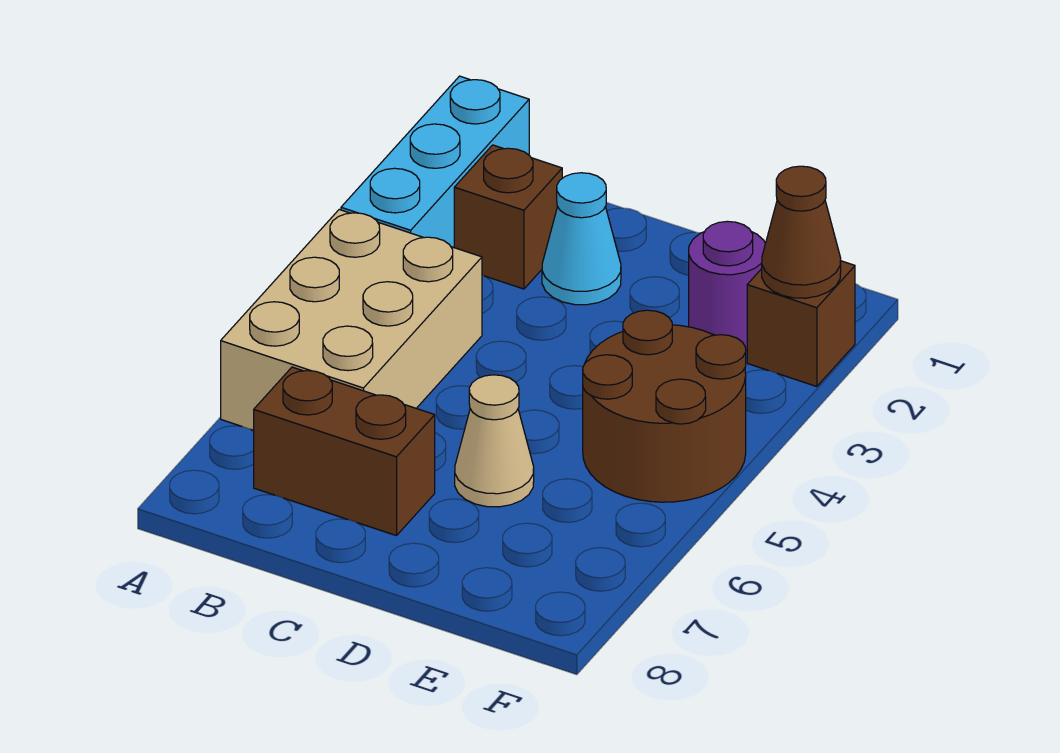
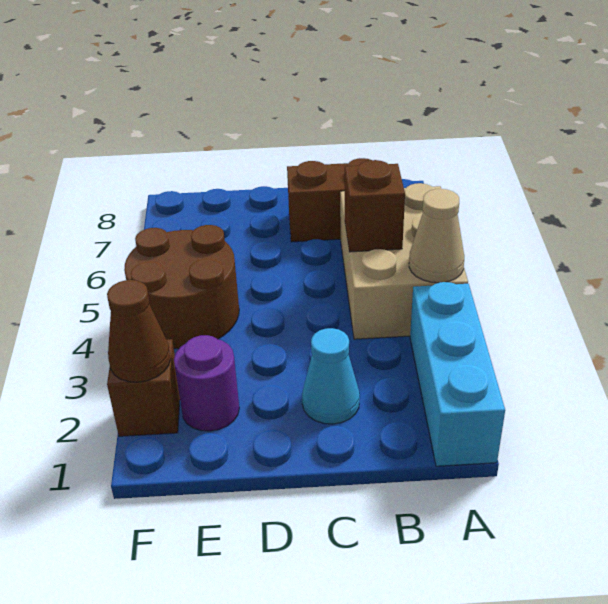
brown brick B2 level 1 -> brown brick B5 level 2
tan cone D6 level 1 -> tan cone A4 level 2

